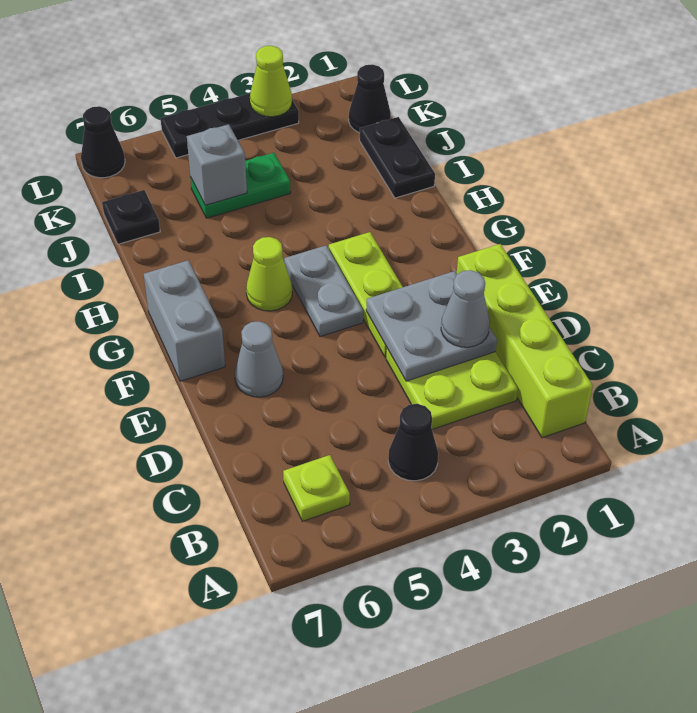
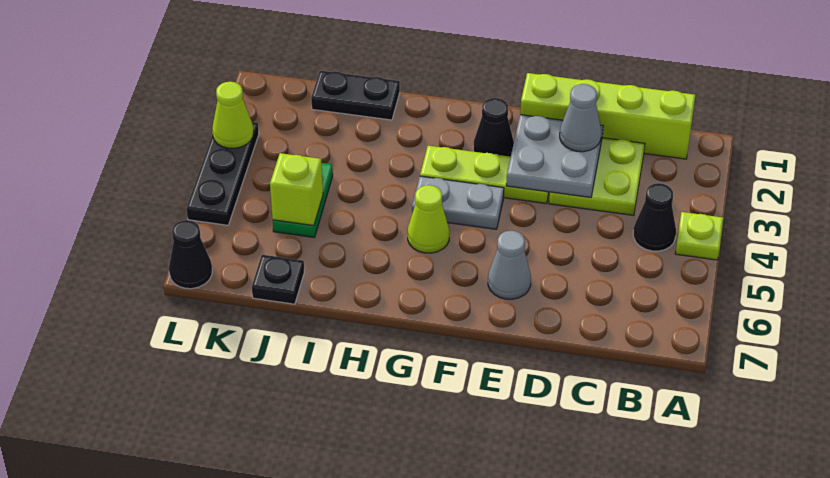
lime plate B6 level 1 -> lime plate A4 level 1
grey brick F7:G7 level 1 -> none
grey brick J5 level 2 -> lime brick J5 level 2
black cone K1 level 1 -> black cone F2 level 1

